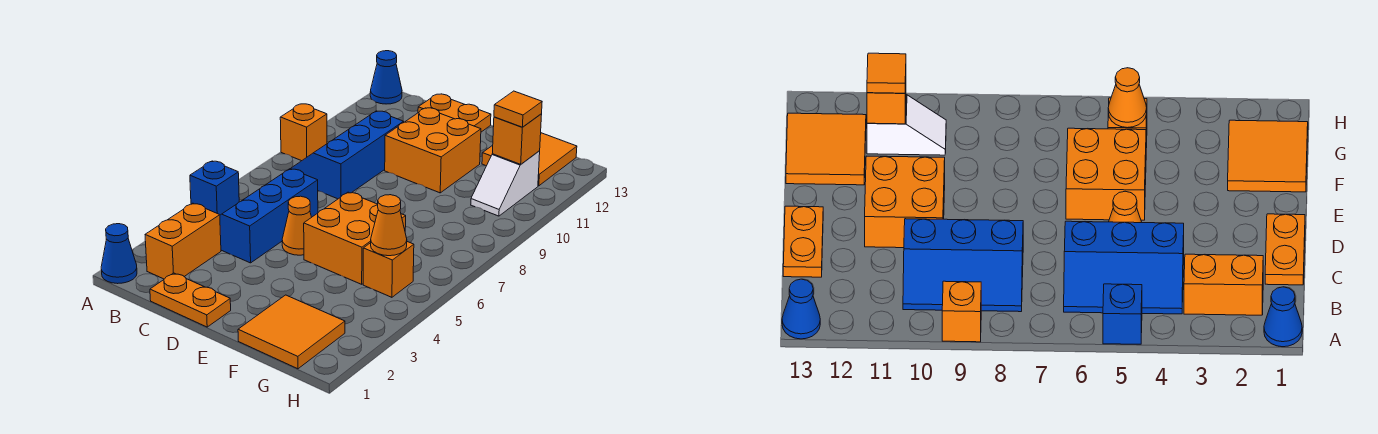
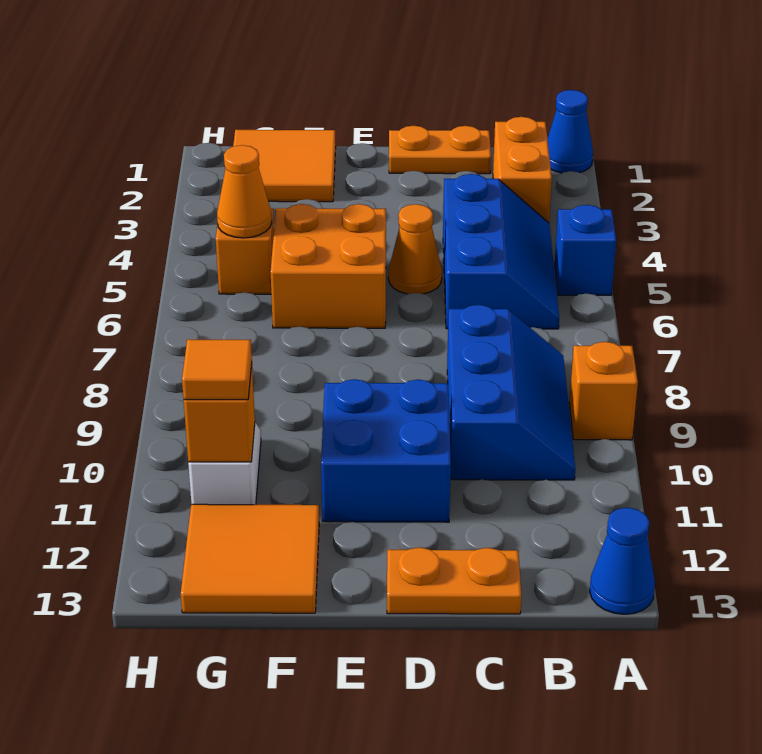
orange brick D10:E11 level 1 -> blue brick D10:E11 level 1

